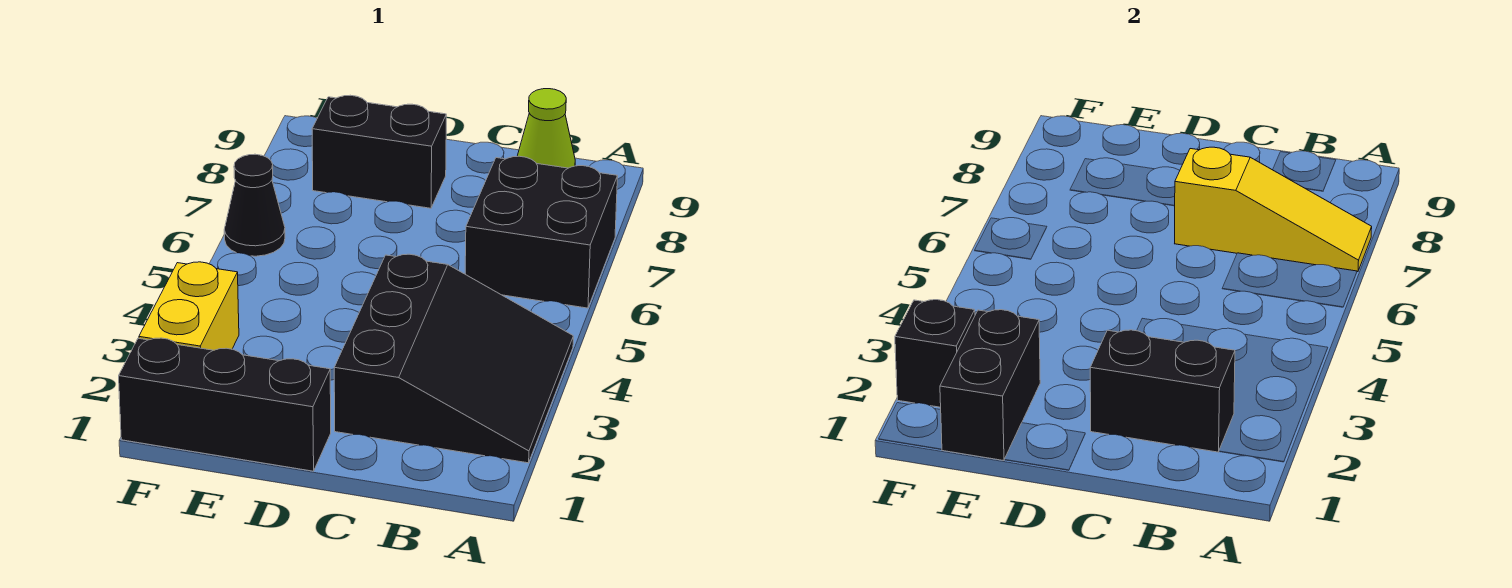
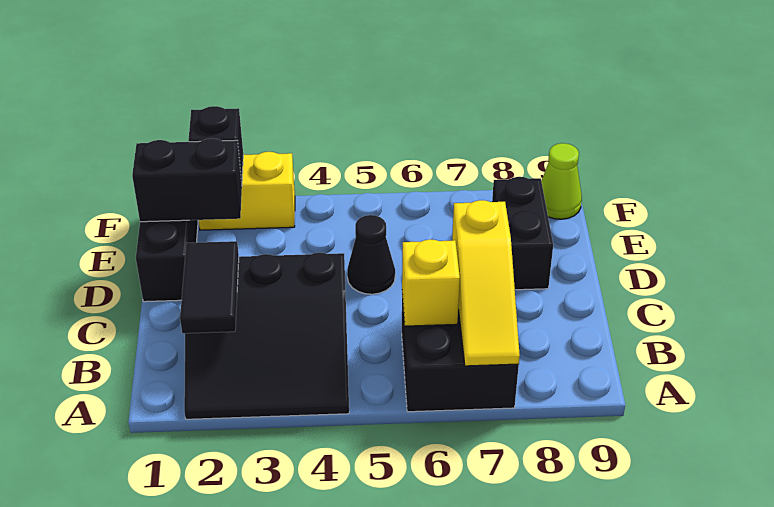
black brick B2:C2 level 2 -> black tile B2:C2 level 2
none -> yellow brick B6 level 2
lime cone B9 level 1 -> lime cone F9 level 1
black cone F6 level 1 -> black cone D5 level 1

